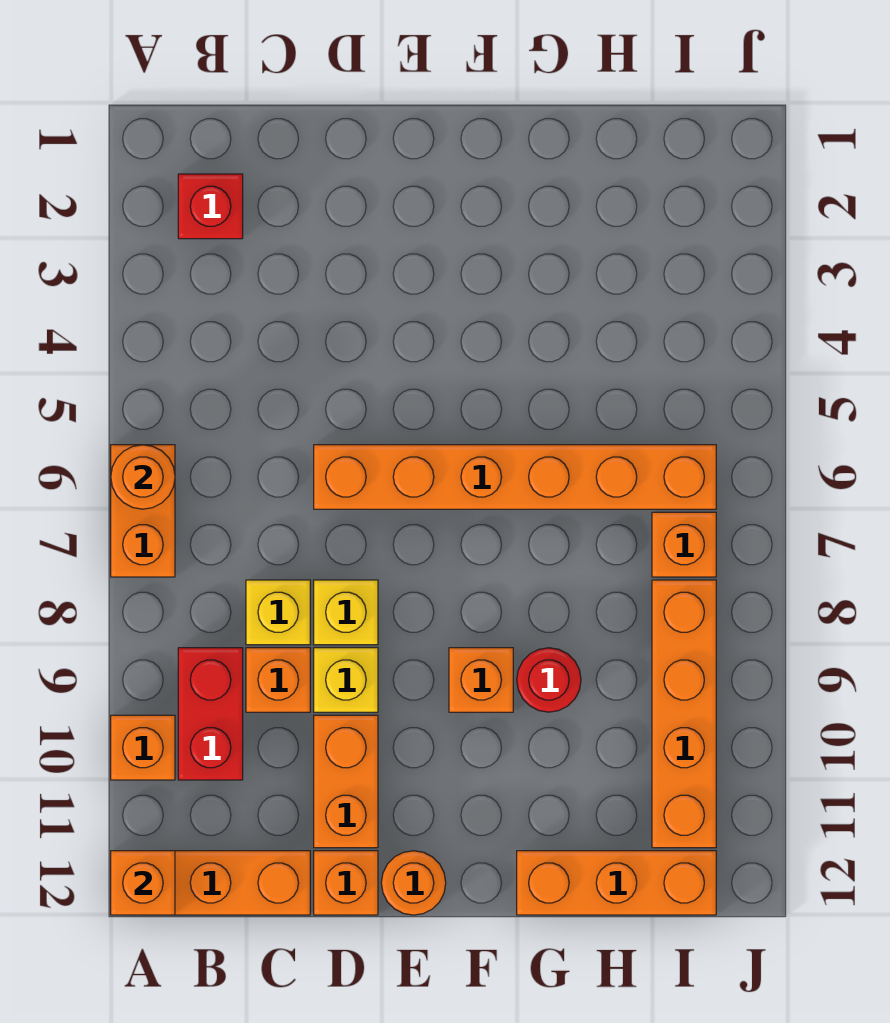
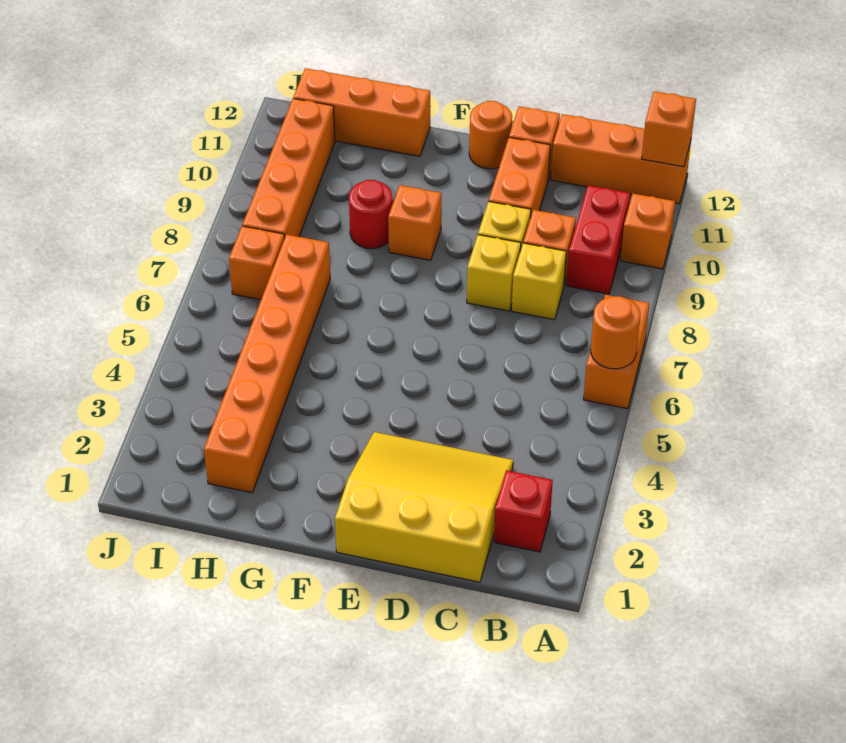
none -> yellow slope C1:E3 level 1 top 1
orange brick D6:I6 level 1 -> orange brick H2:H7 level 1

